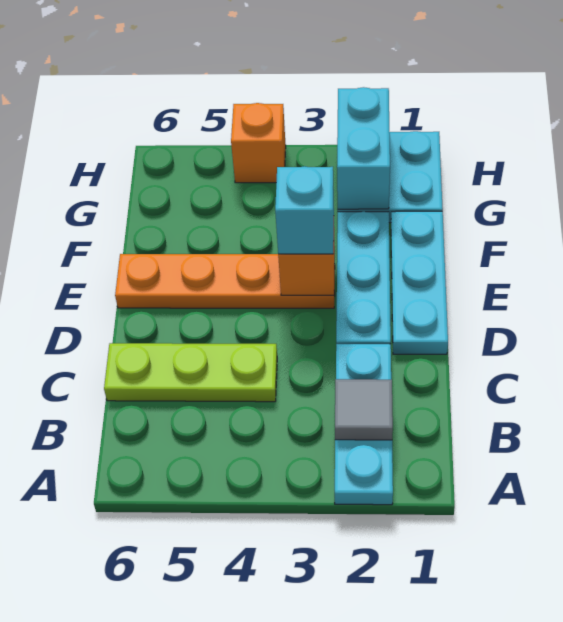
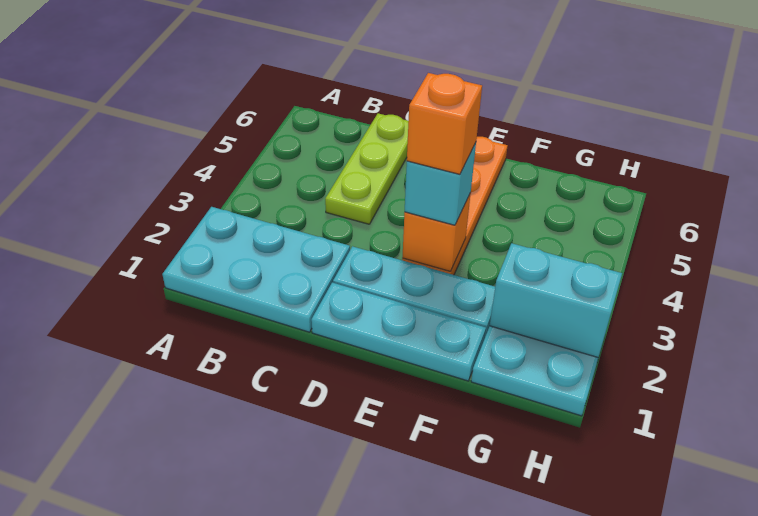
cyan plate A2:C2 level 1 -> cyan plate A1:C2 level 1
grey tile B2 level 2 -> none
orange brick H4 level 1 -> orange brick E3 level 4

